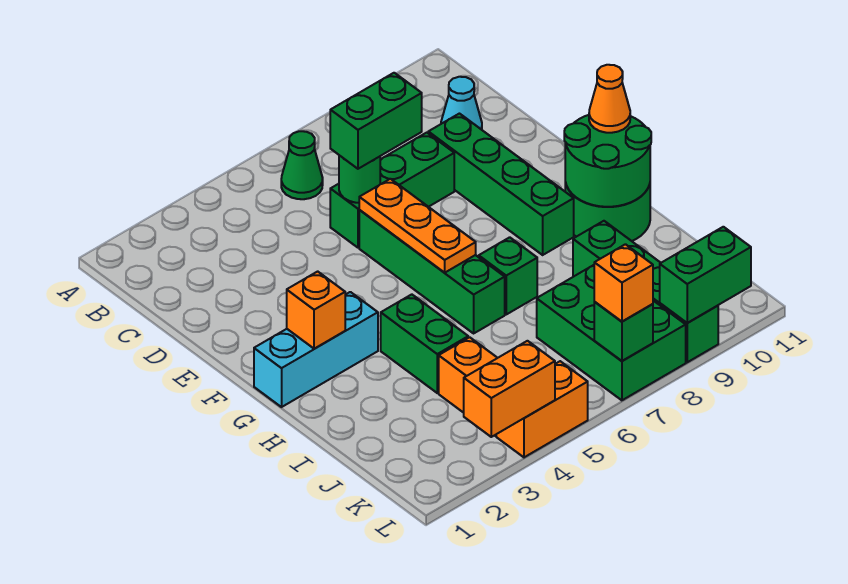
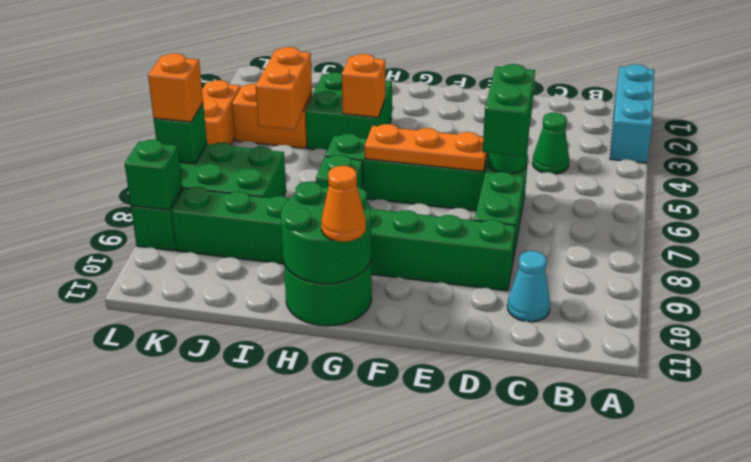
green cone B6 level 1 -> green cone C4 level 1
cyan brick G1:G3 level 1 -> cyan brick A1:A3 level 1
orange brick G2 level 2 -> orange brick H4 level 2
green brick H4:I4 level 1 -> green brick H3:I4 level 1
orange brick L3:L4 level 2 -> orange brick J4:J5 level 2
green brick L9:L10 level 2 -> green brick L9 level 2

